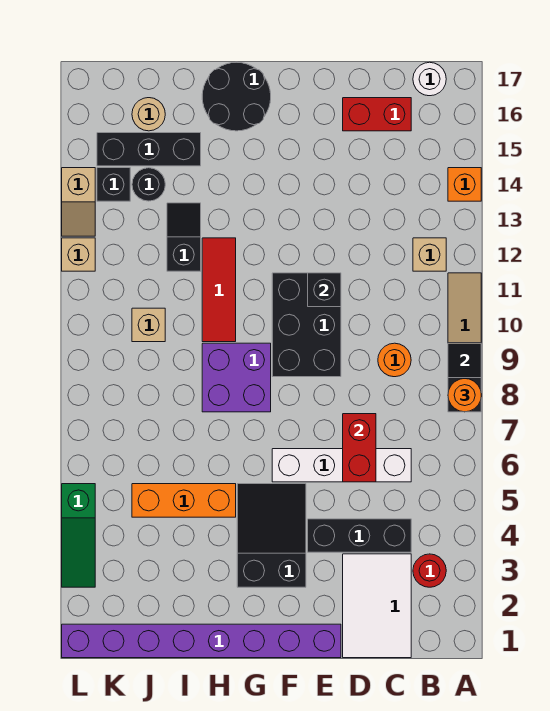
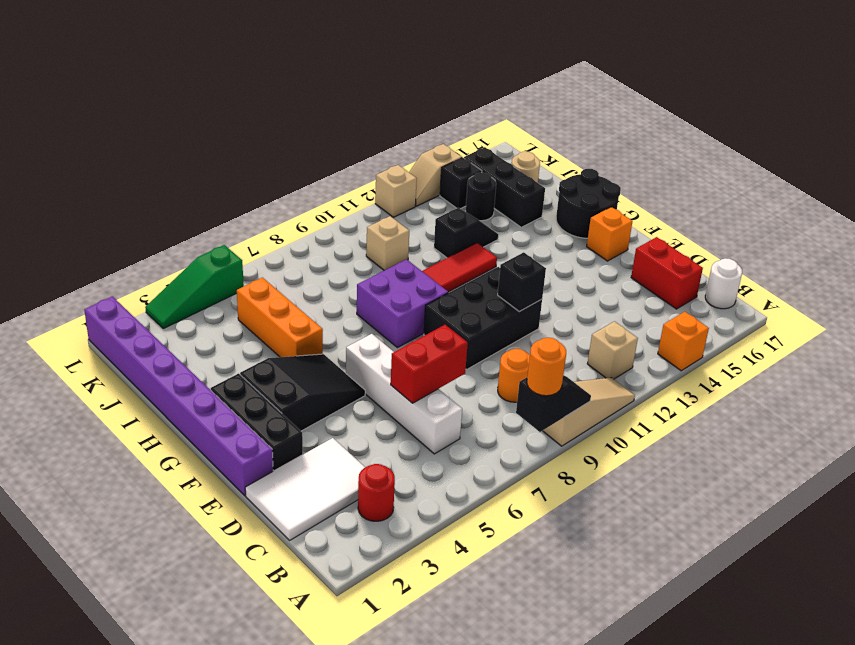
black brick C4:E4 level 1 -> black brick E2:G2 level 1
none -> orange brick F16 level 1

